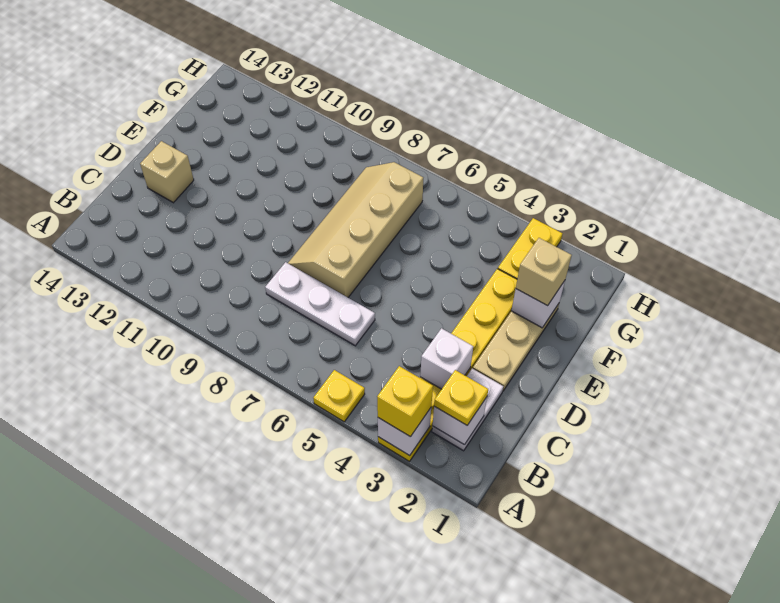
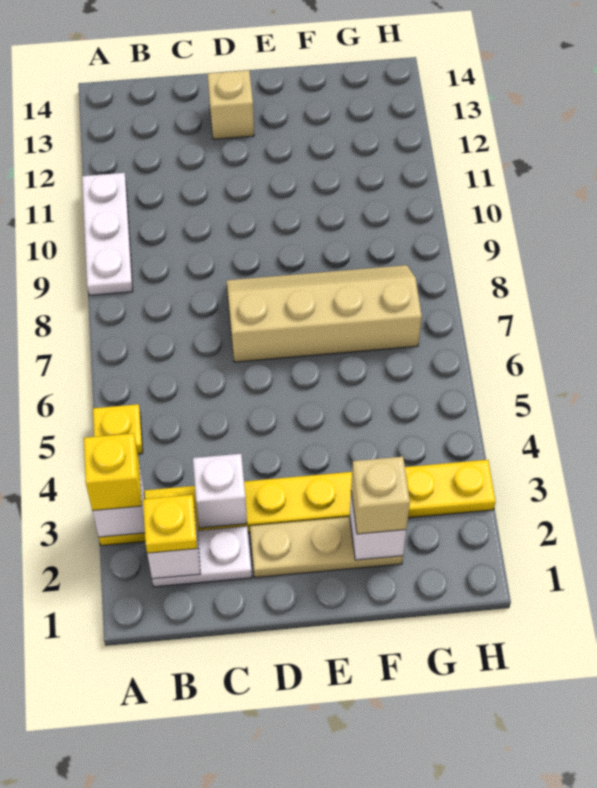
white plate C6:C8 level 1 -> white plate A9:A11 level 1

